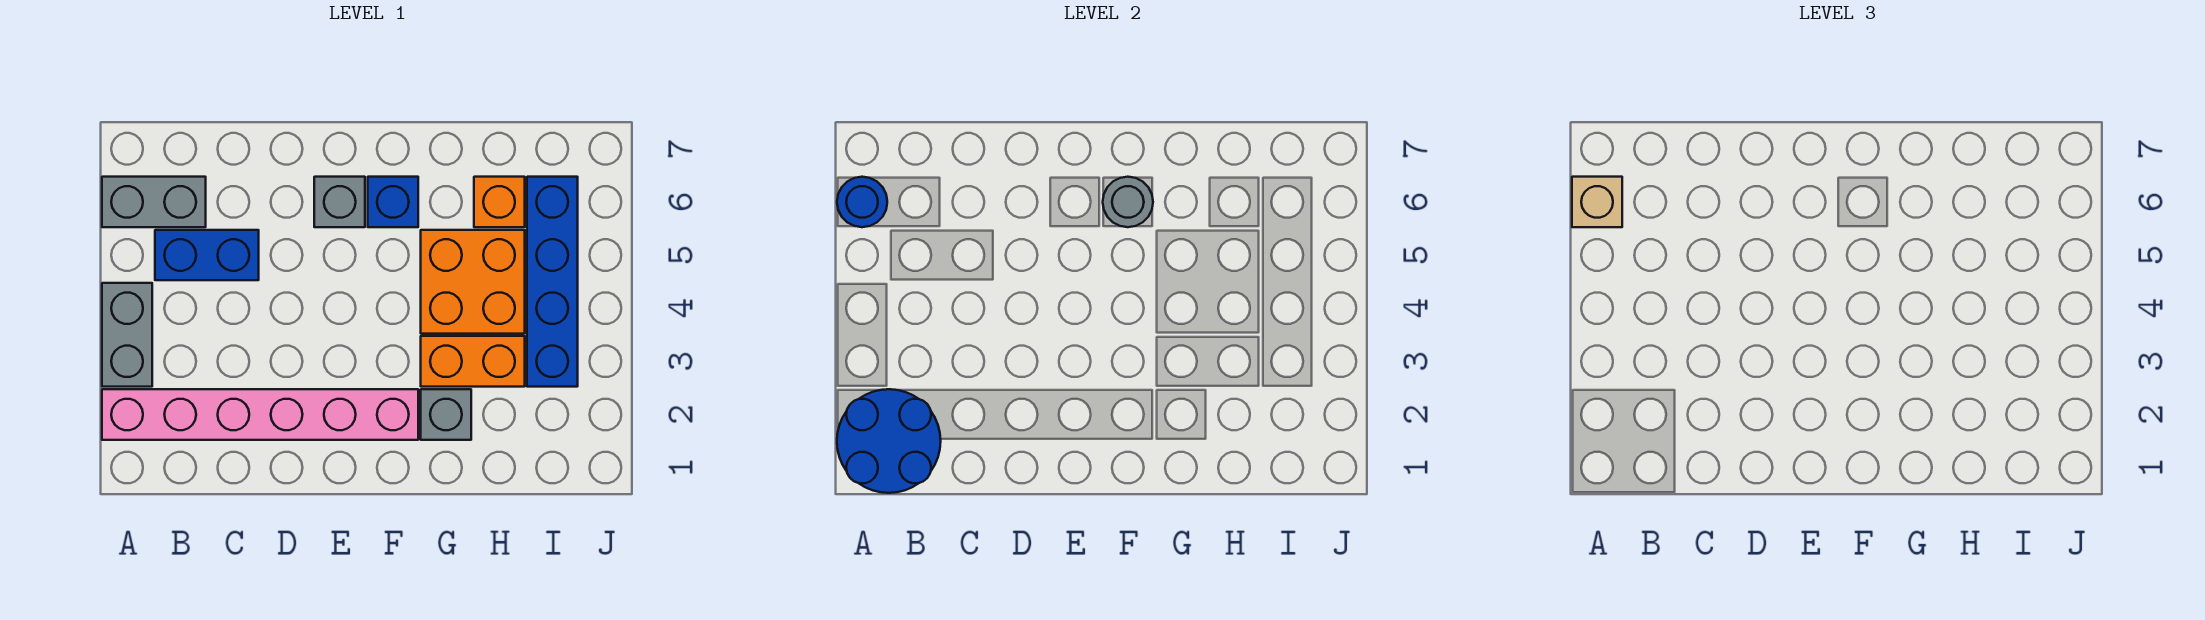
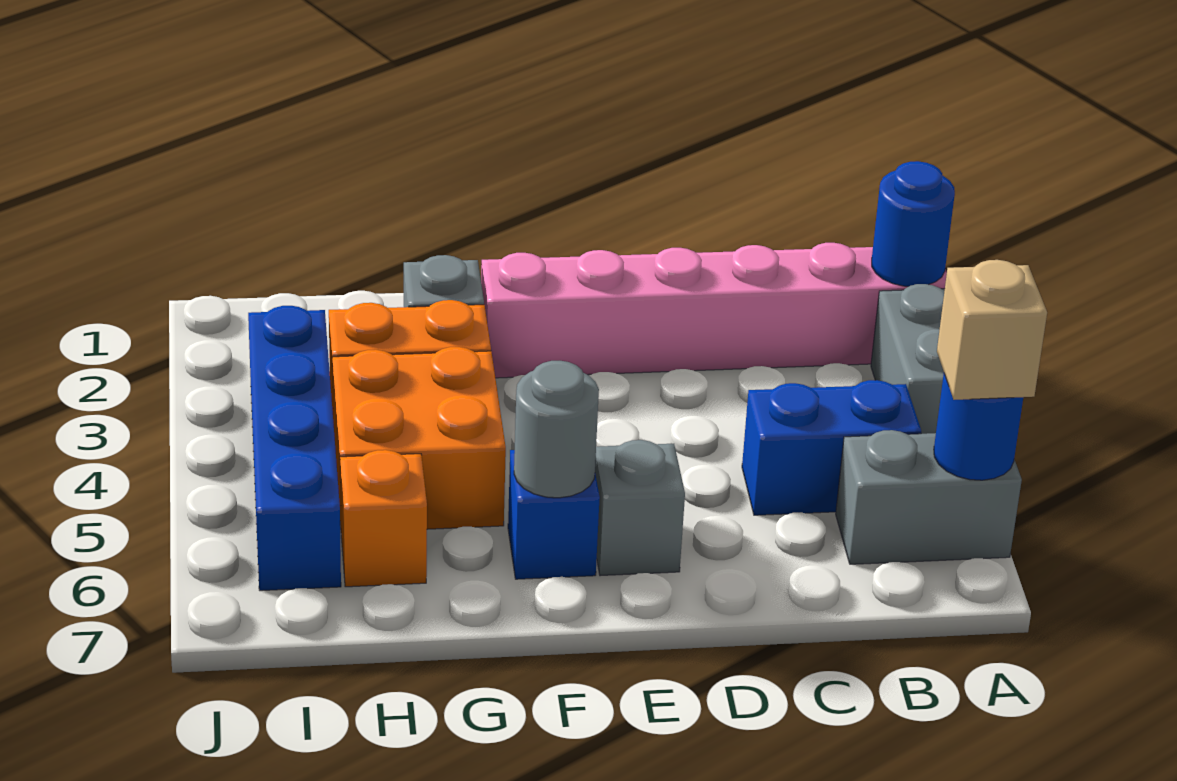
blue round brick A1:B2 level 2 -> blue round brick A2 level 2

